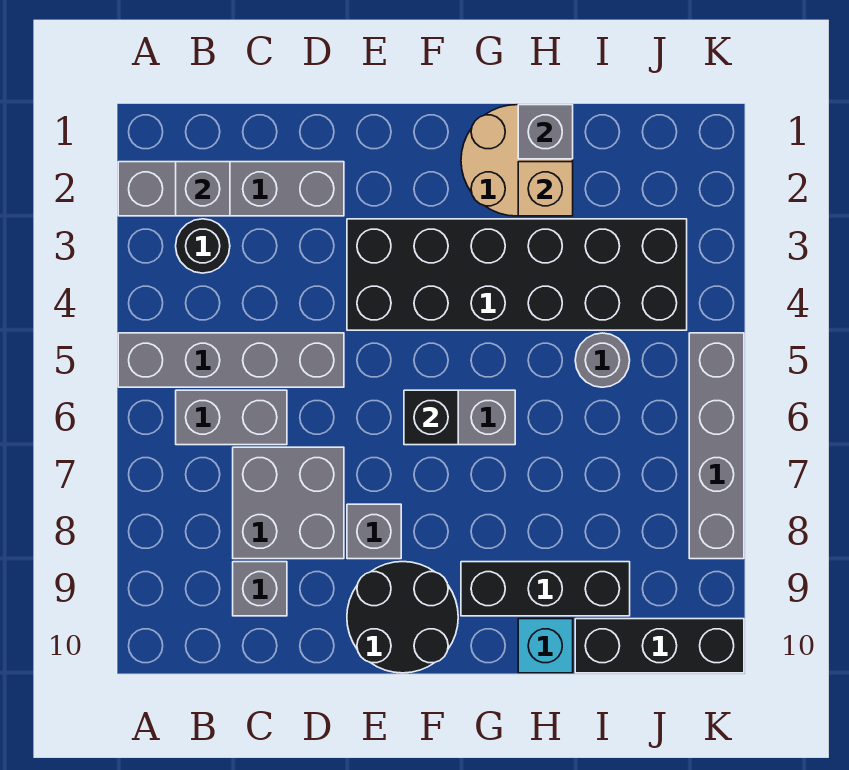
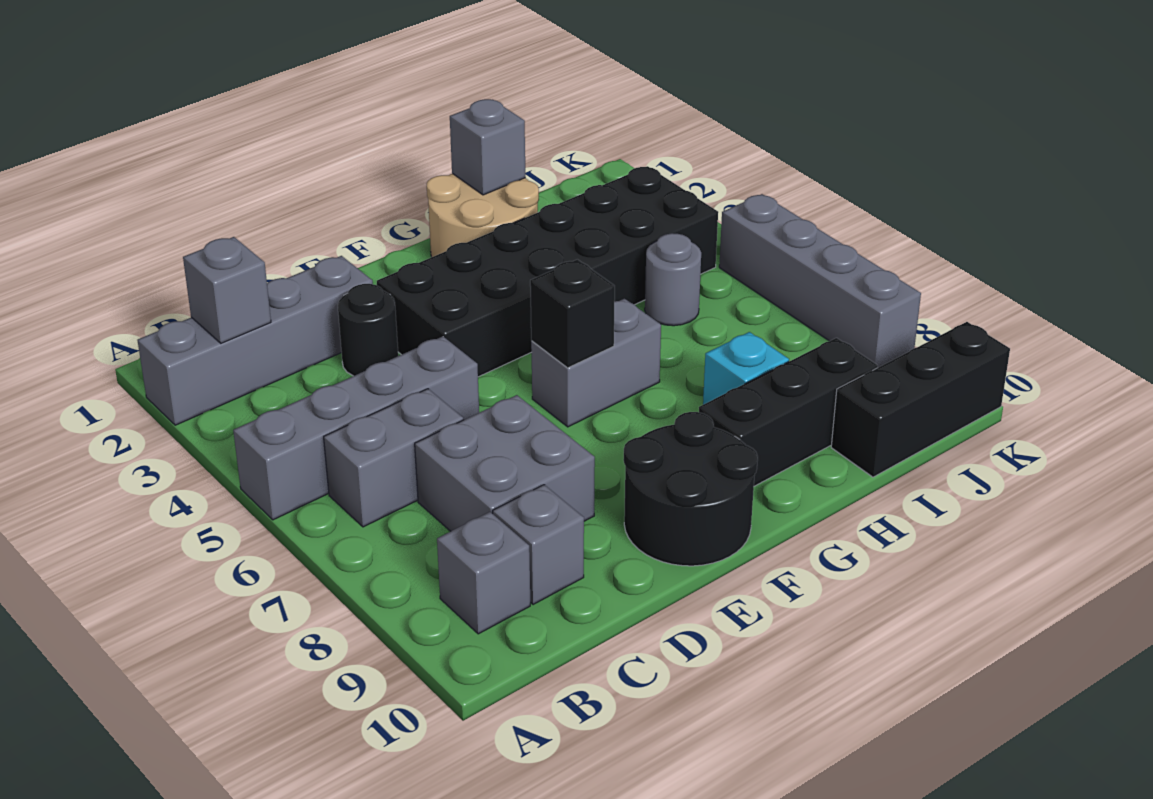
black round brick B3 level 1 -> black round brick D3 level 1
grey brick E8 level 1 -> grey brick B9 level 1
tan brick H2 level 2 -> none
cyan brick H10 level 1 -> cyan brick H8 level 1

